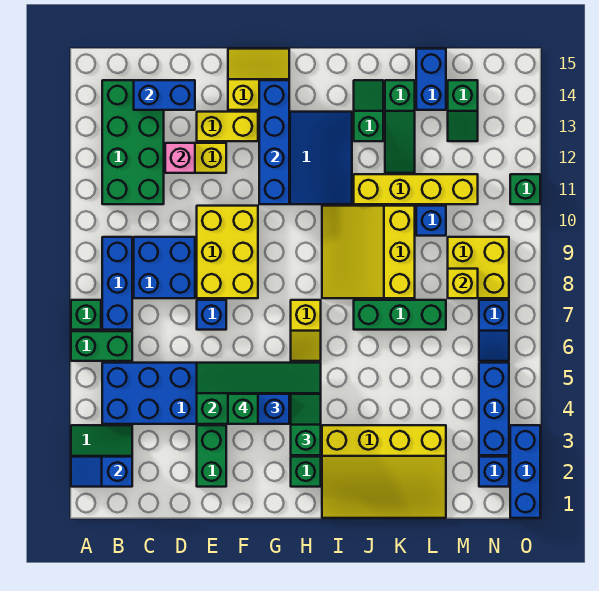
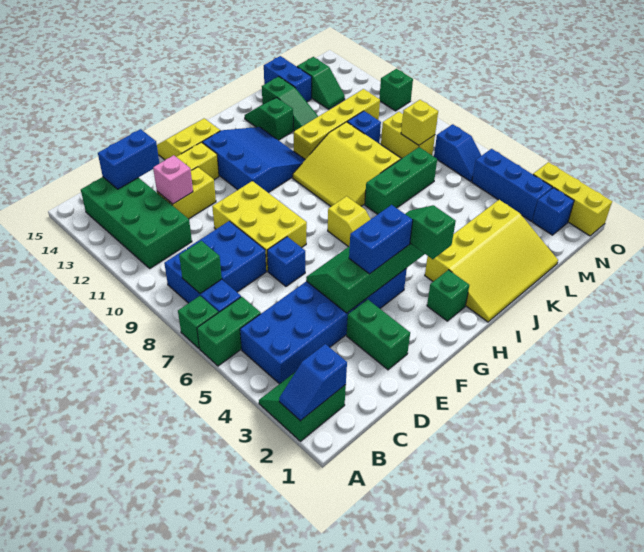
green brick F4 level 4 -> green brick B8 level 2
blue brick G11:G14 level 2 -> none
yellow brick M8:N9 level 1 -> yellow brick M8:M9 level 1
blue brick O1:O3 level 1 -> yellow brick O1:O3 level 1

